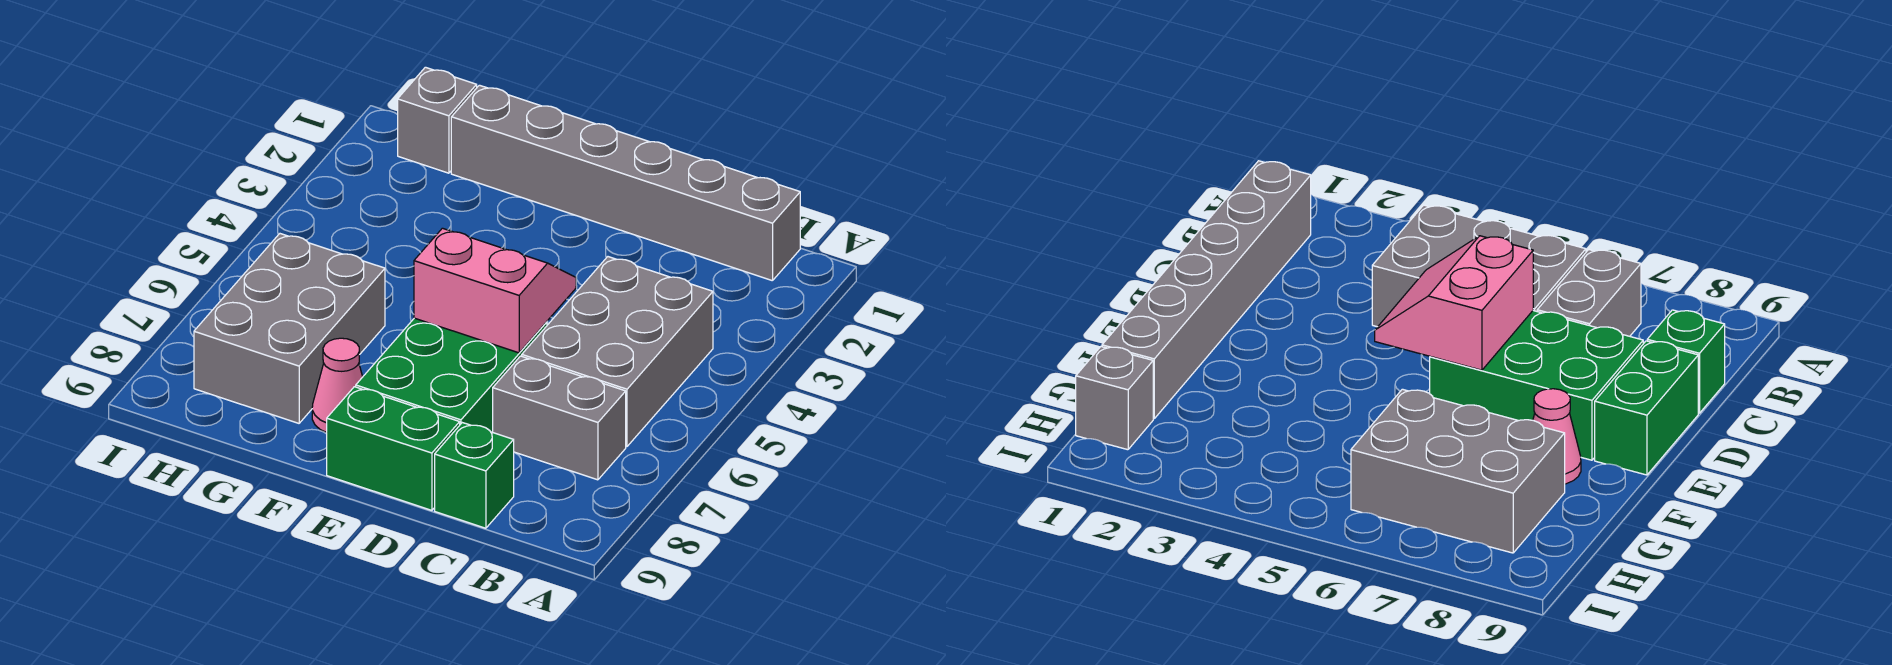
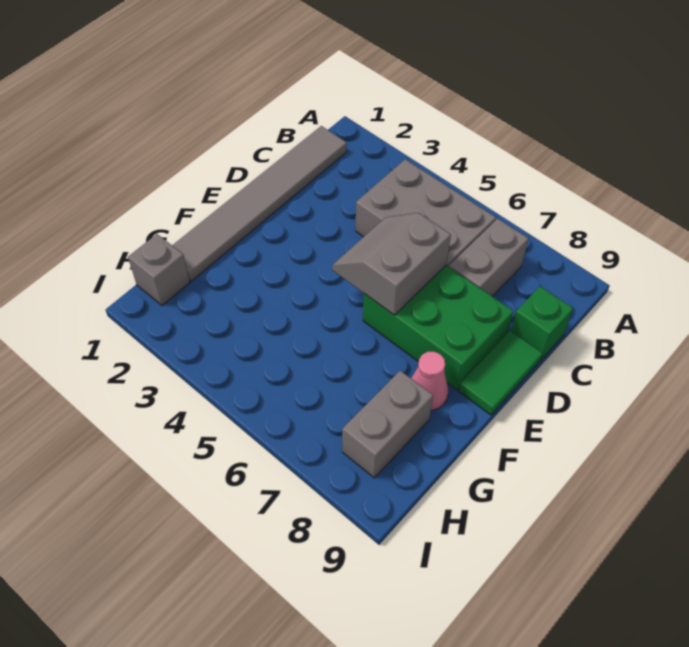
grey brick B1:G1 level 1 -> grey tile B1:G1 level 1
pink slope D5:E6 level 2 top 6 -> grey slope D5:E6 level 2 top 6
green brick D9:E9 level 1 -> green tile D9:E9 level 1
grey brick G6:H8 level 1 -> grey brick G8:H8 level 1

